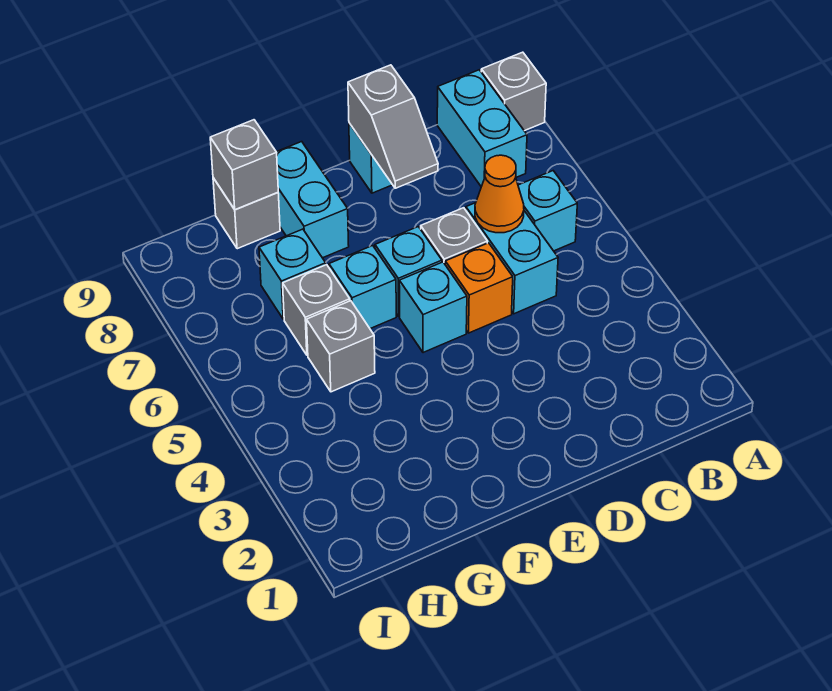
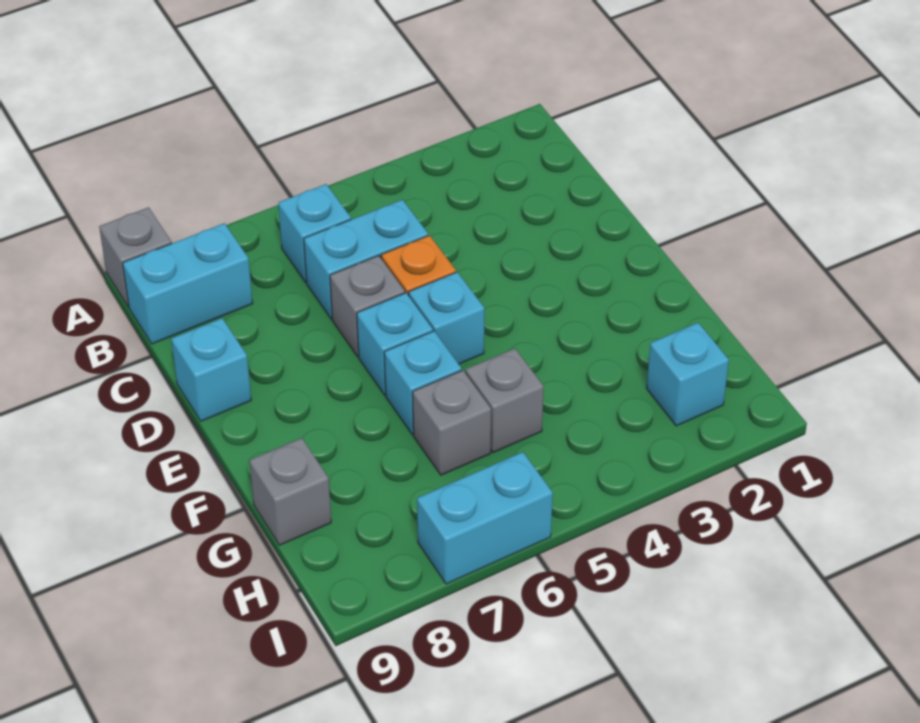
orange cone C6 level 2 -> none
grey slope D8:D9 level 2 top 9 -> none
cyan brick F8:F9 level 1 -> cyan brick I6:I7 level 1
cyan brick G7 level 1 -> cyan brick H2 level 1
grey brick G9 level 2 -> none

